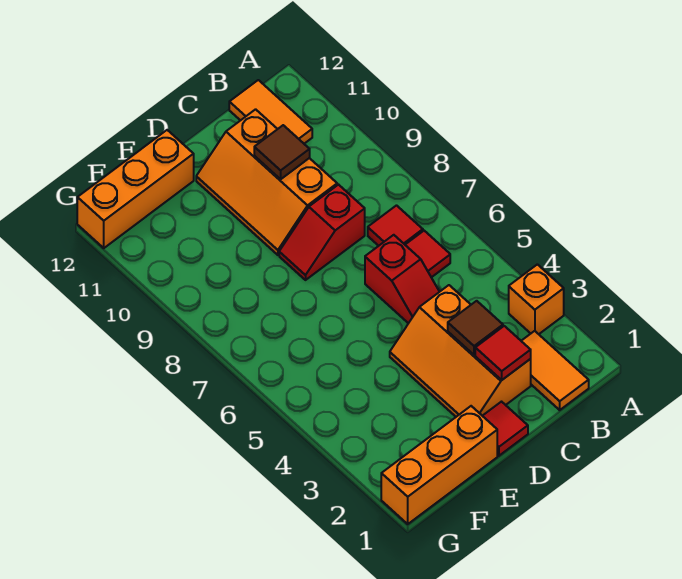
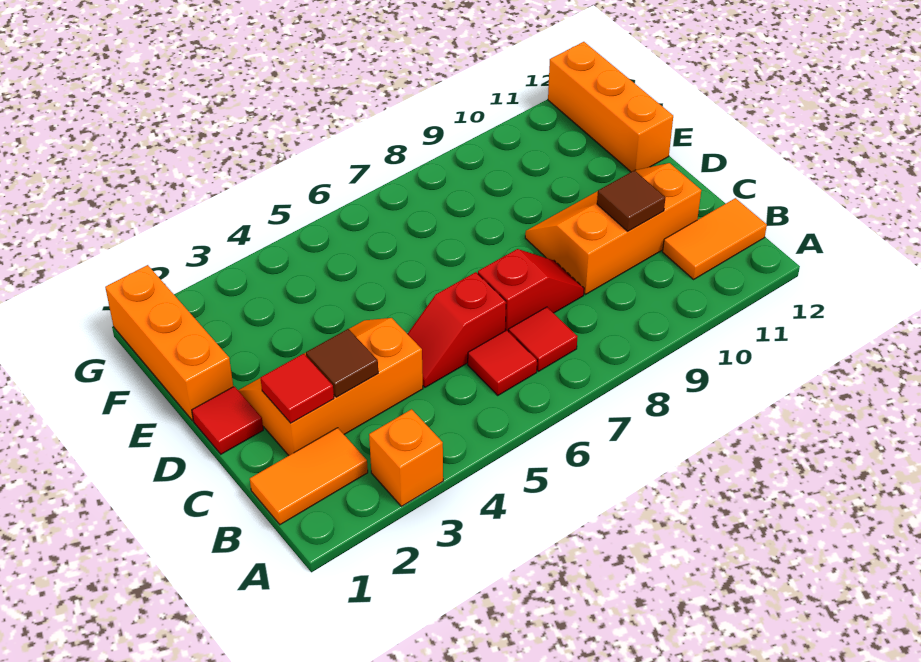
red slope C8:D8 level 1 top C -> red slope C7:C8 level 1 top 7

